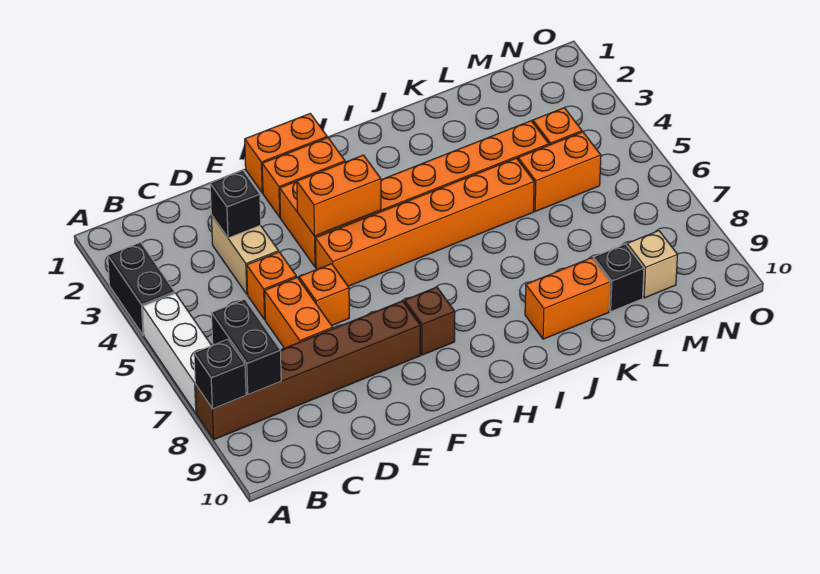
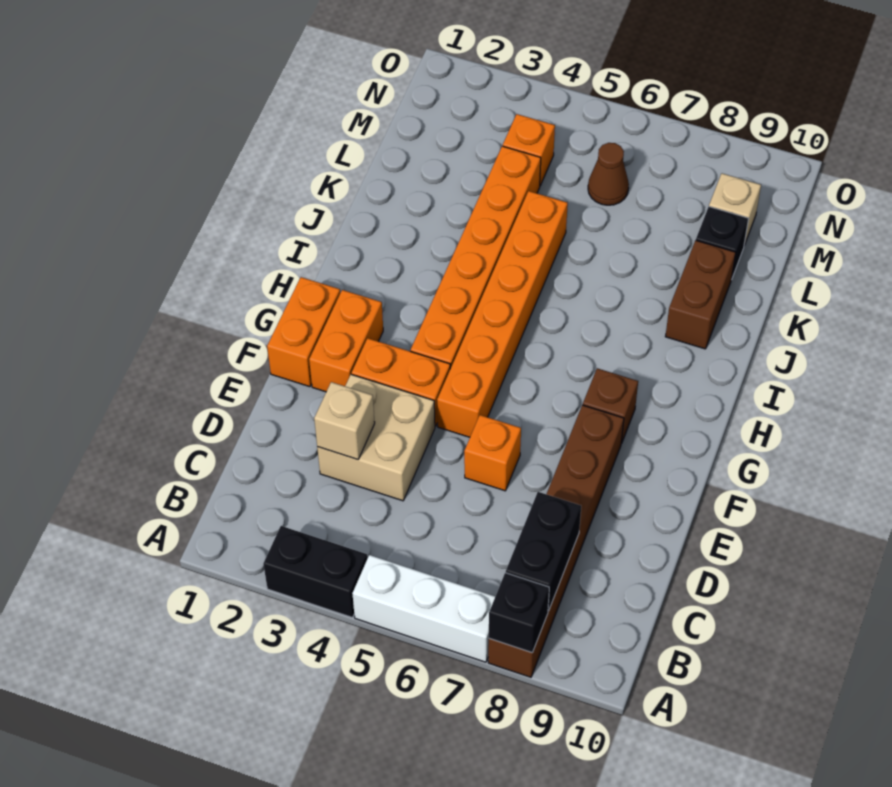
black brick B7:B8 level 2 -> black brick B8:C8 level 2
tan brick D3:D4 level 1 -> tan brick D3:E4 level 1
black brick D3 level 2 -> tan brick D3 level 2
orange brick D5 level 1 -> none
orange brick D6:D7 level 1 -> none
orange brick F4:G4 level 2 -> none
orange brick J9:K9 level 1 -> brown brick J9:K9 level 1
orange brick L5:M5 level 1 -> none
none -> brown cone M6 level 1

